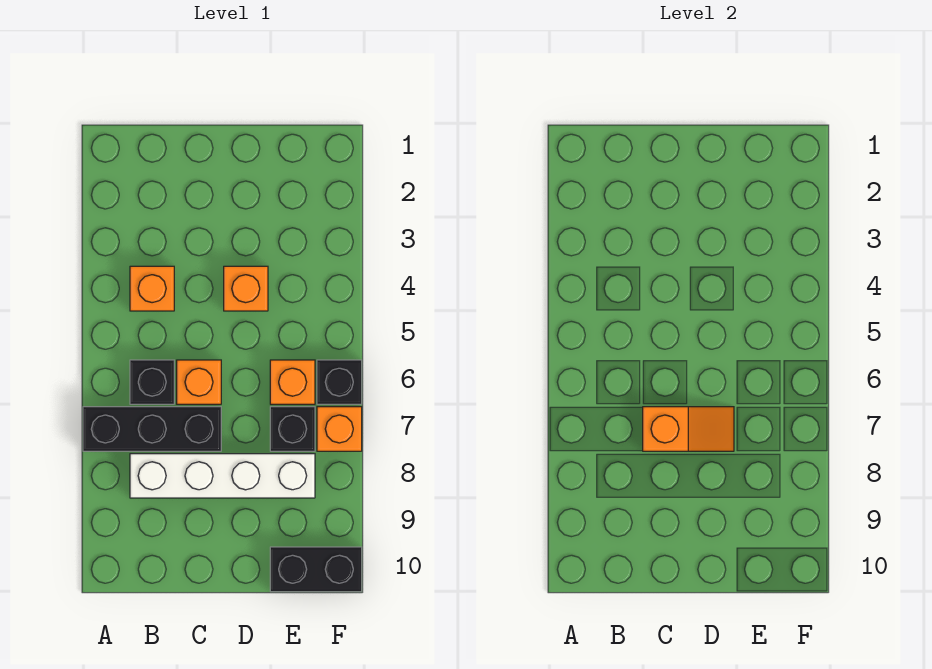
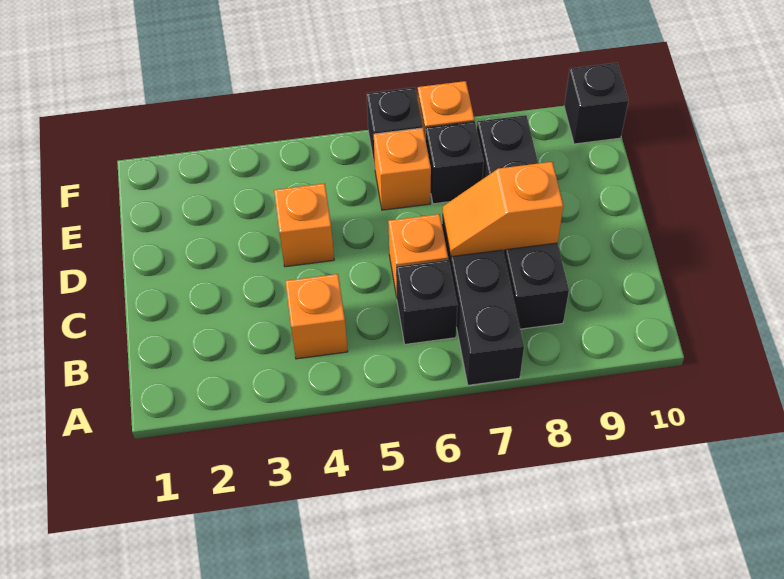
white brick B8:E8 level 1 -> black brick B8:E8 level 1
orange slope C7:D7 level 2 top C -> orange slope C7:C8 level 2 top 8
black brick E10:F10 level 1 -> black brick F10 level 1

